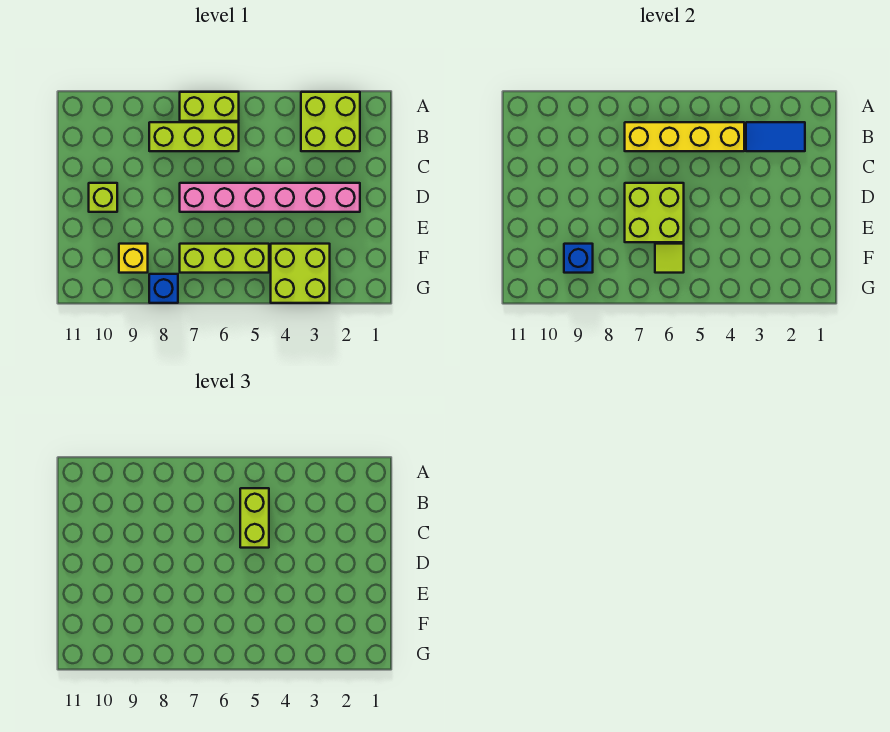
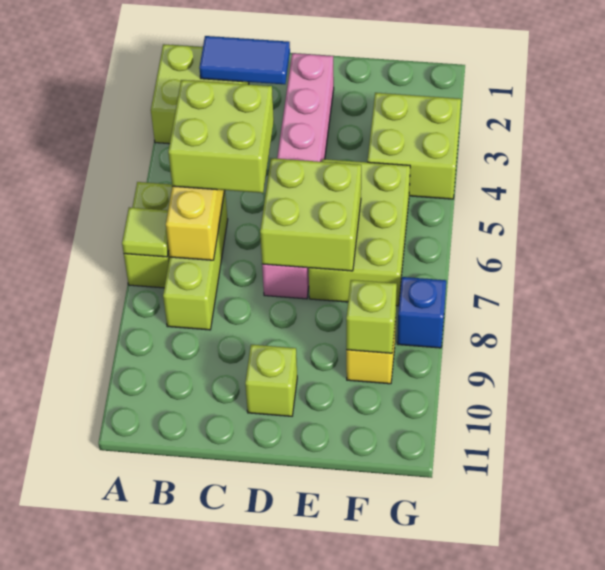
blue tile B2:B3 level 2 -> blue tile B2:C2 level 2
lime brick B5:C5 level 3 -> lime brick B5:C6 level 3
lime brick F5:F7 level 1 -> lime brick E5:F7 level 1
lime tile F6 level 2 -> lime tile A7 level 2
blue brick F9 level 2 -> lime brick F9 level 2

